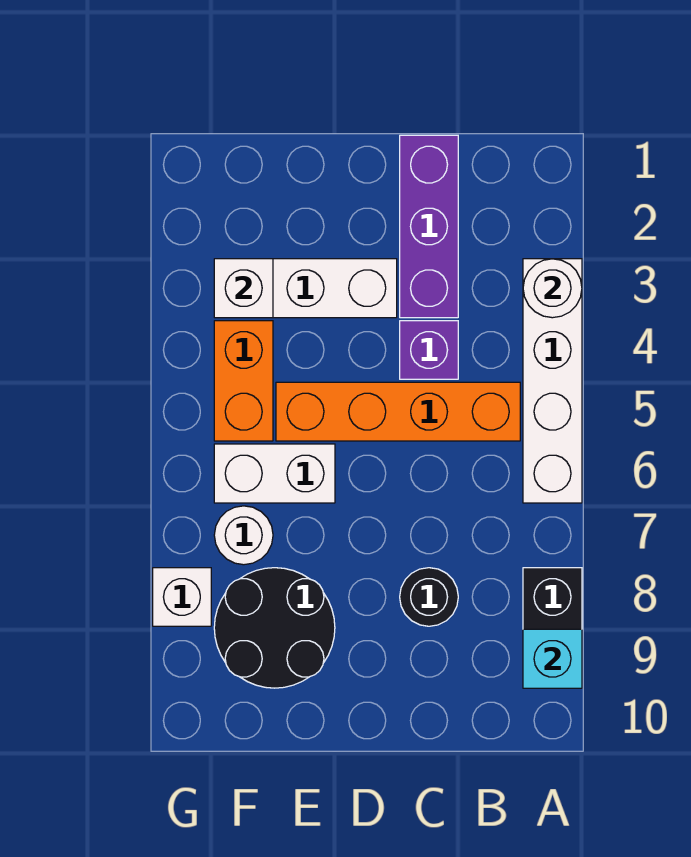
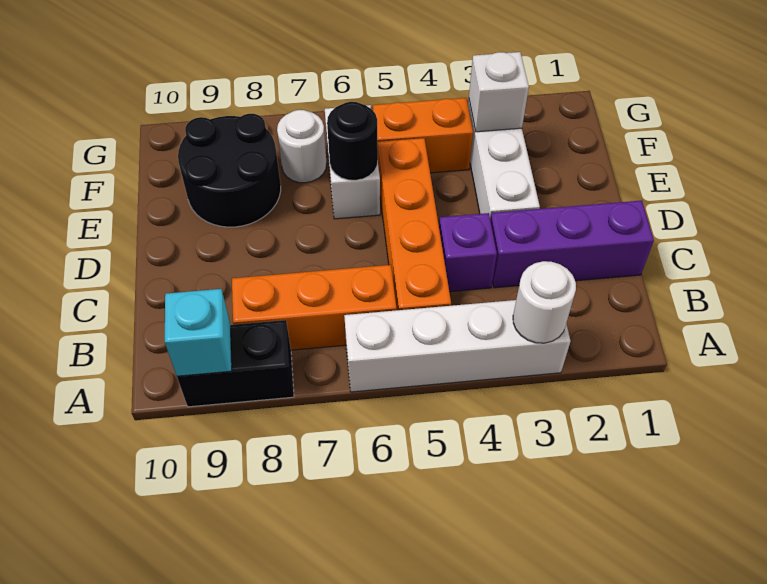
none -> orange brick B6:B8 level 1
black round brick C8 level 1 -> black round brick E6 level 2
white brick G8 level 1 -> none

